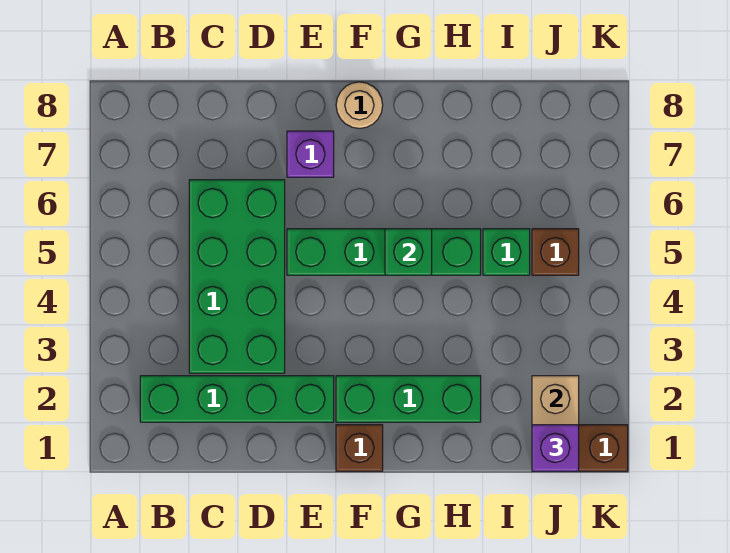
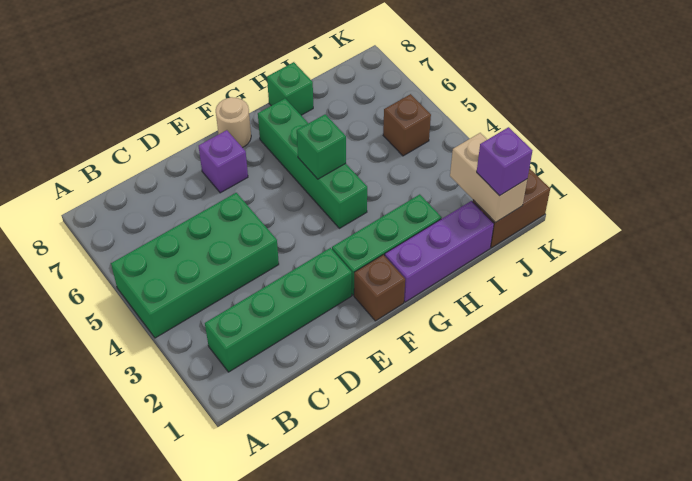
green brick C3:D6 level 1 -> green brick A4:D5 level 1
green brick E5:H5 level 1 -> green brick G4:G7 level 1
none -> purple brick G1:I1 level 1
green brick I5 level 1 -> green brick H8 level 1

